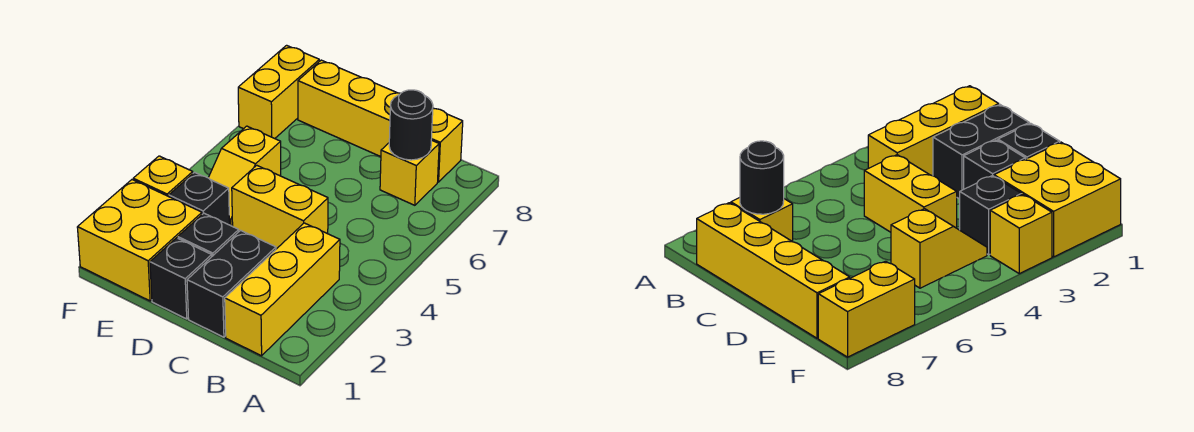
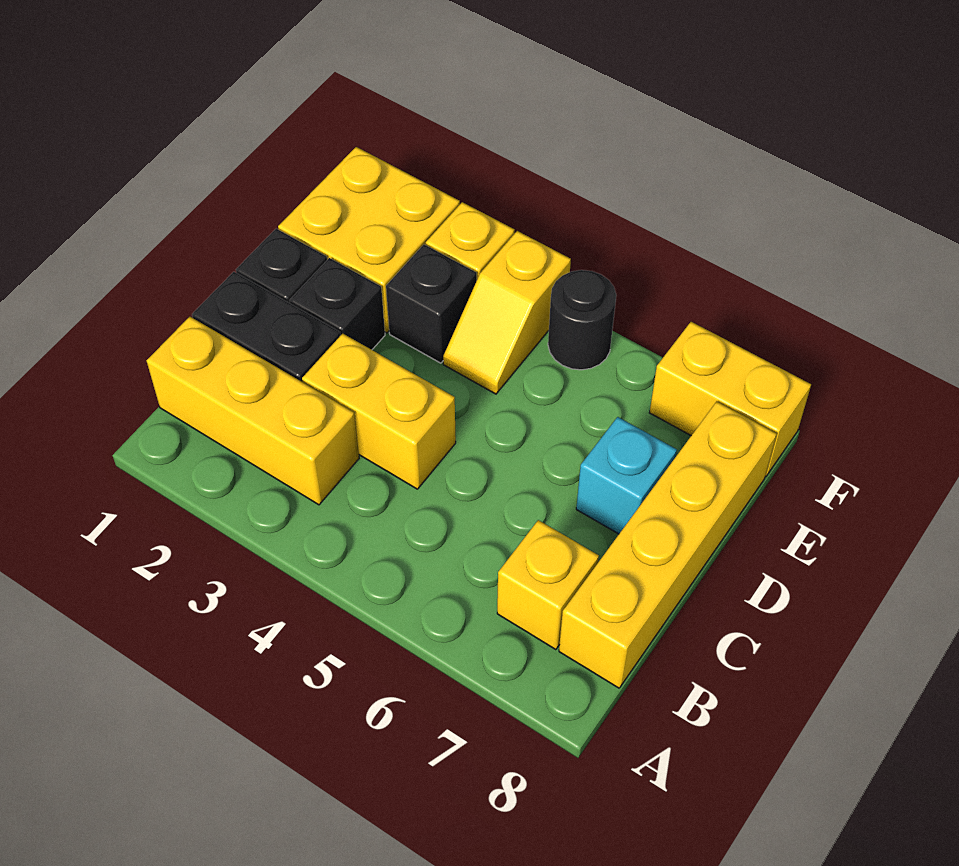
black round brick B7 level 2 -> black round brick F5 level 1
yellow brick C4:D4 level 1 -> yellow brick C3:C4 level 1
none -> cyan brick D7 level 1
yellow slope E4:E5 level 1 top 5 -> yellow slope E4:F4 level 1 top F

